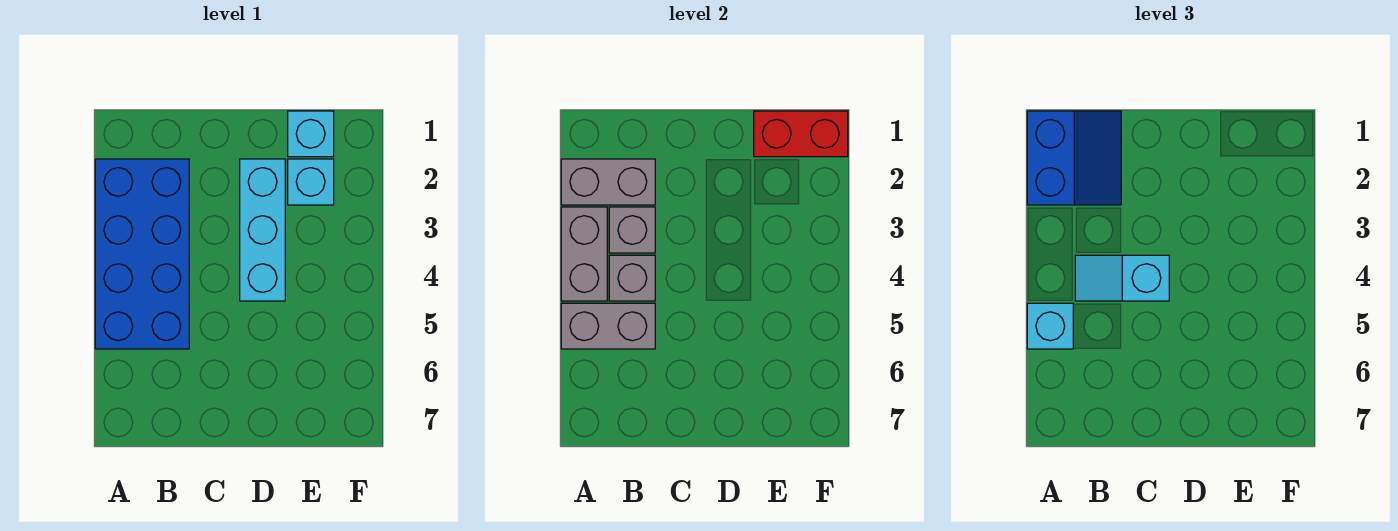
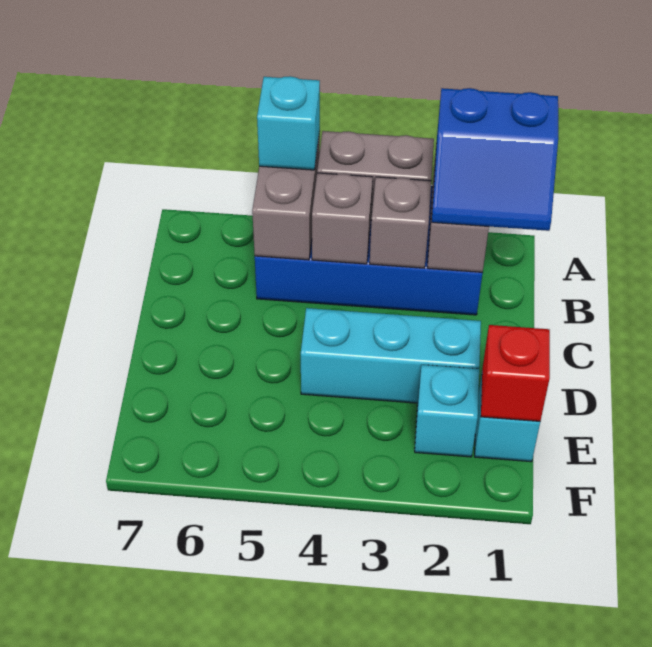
cyan slope B4:C4 level 3 top C -> none
red brick E1:F1 level 2 -> red brick E1 level 2

